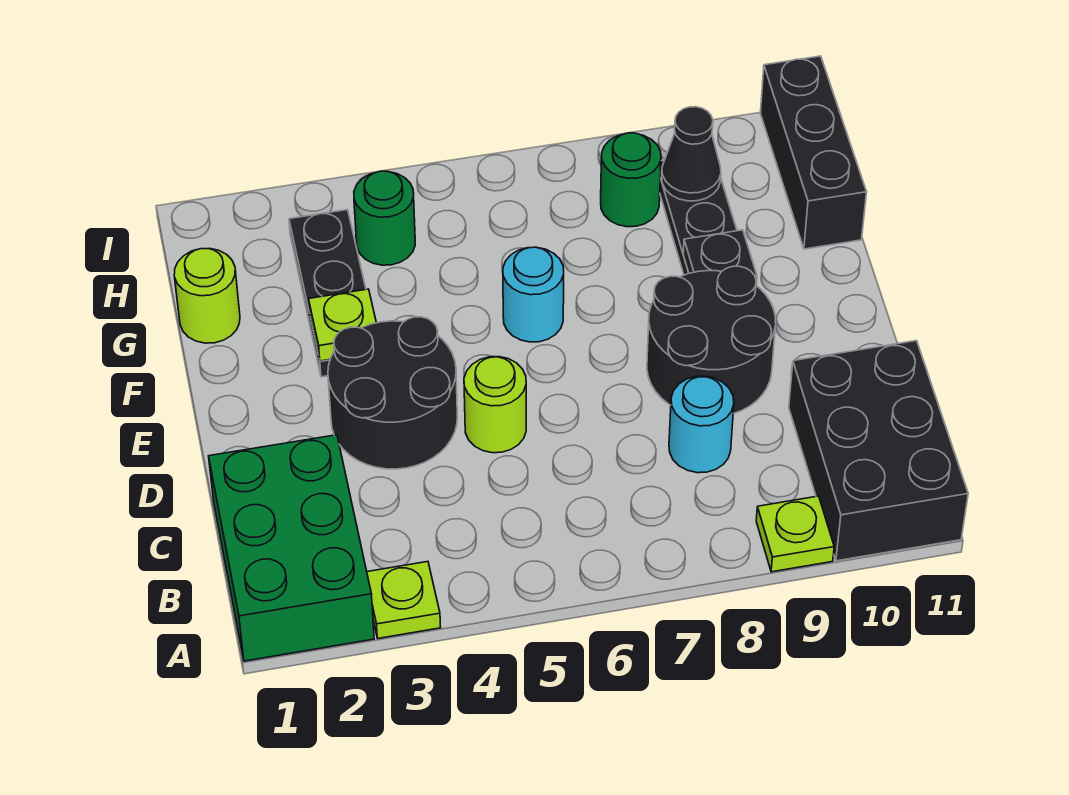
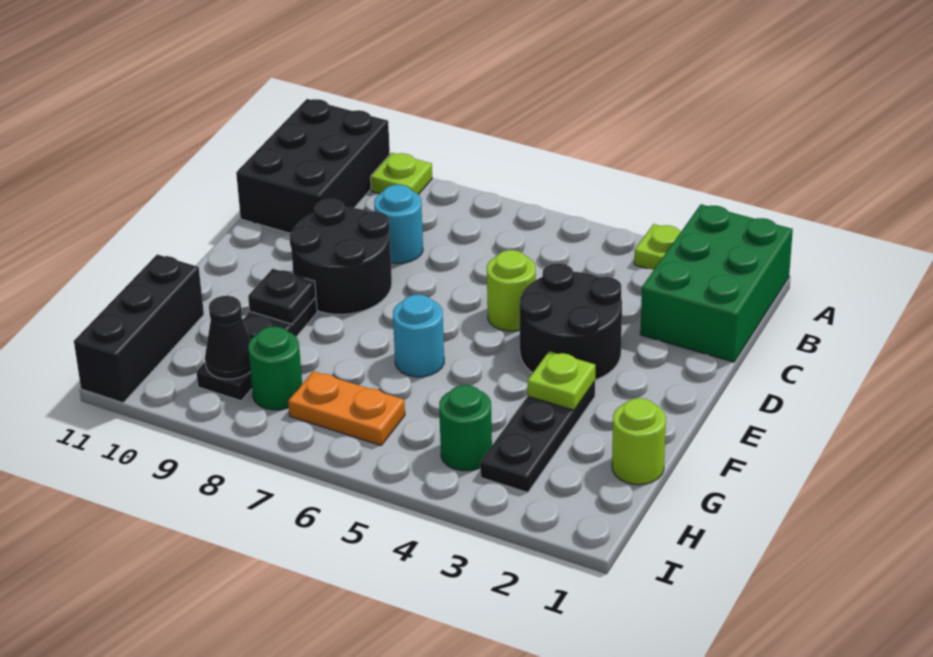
none -> orange plate H6:H7 level 1

